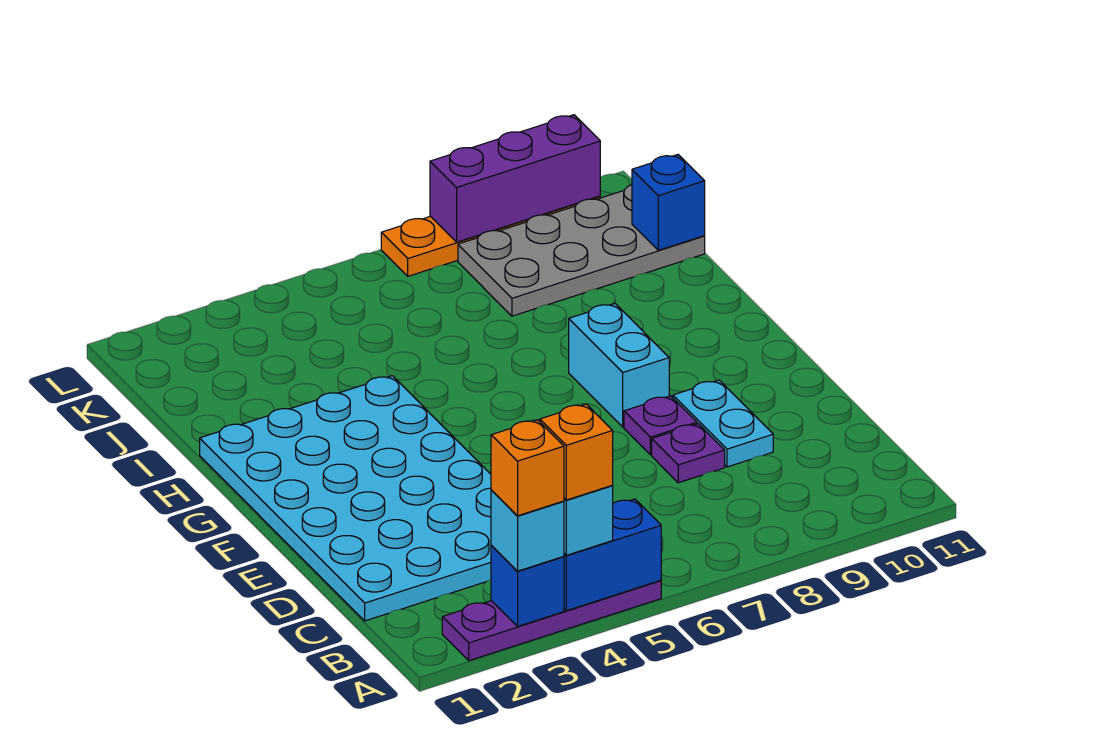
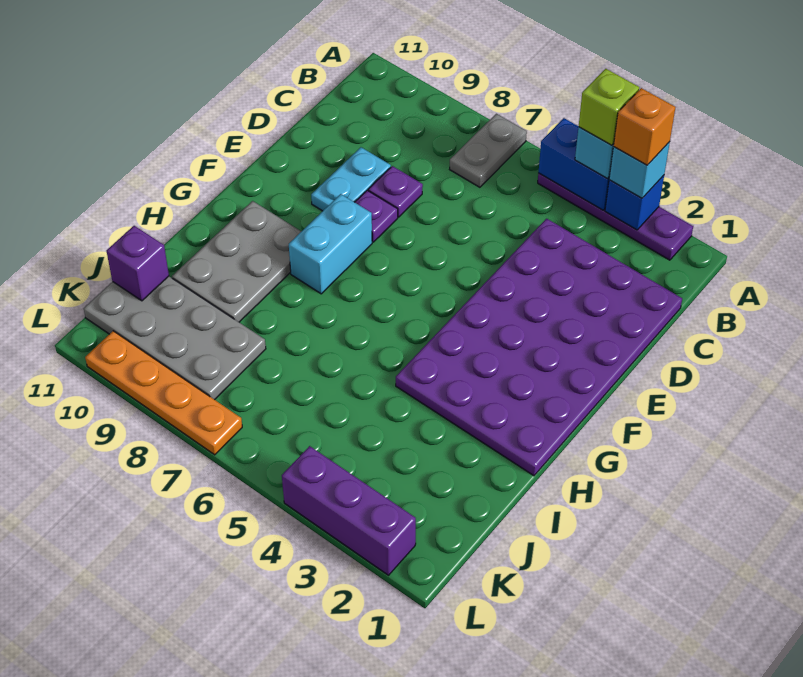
orange brick A4 level 4 -> lime brick A4 level 4
none -> grey plate A7:B7 level 1
cyan plate C1:H4 level 1 -> purple plate C1:H4 level 1
none -> grey plate G9:I10 level 1
blue brick J11 level 2 -> purple brick J11 level 2
purple brick L8:L10 level 2 -> purple brick L2:L4 level 1

